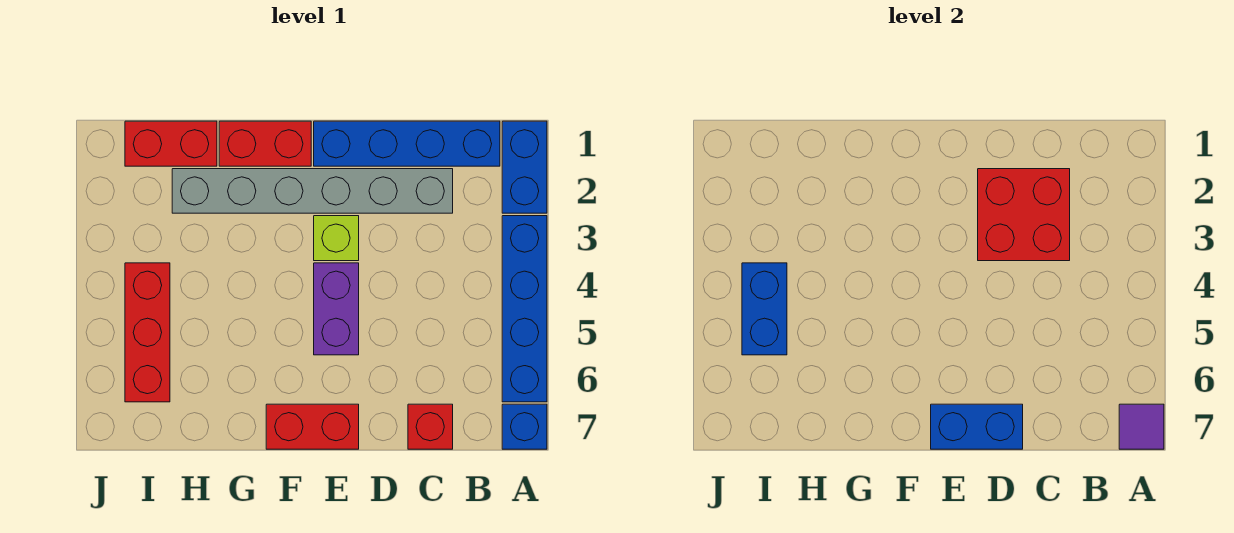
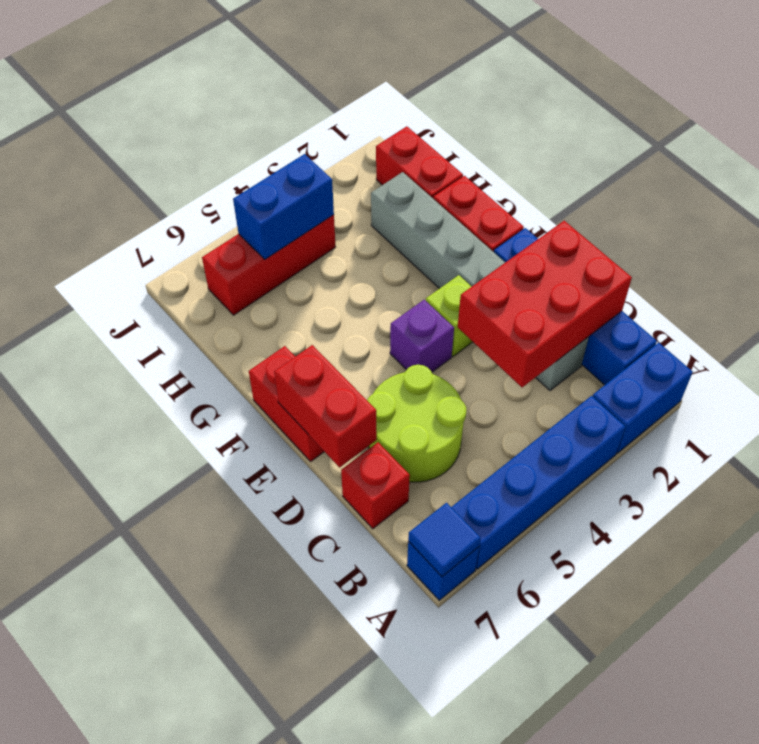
purple tile A7 level 2 -> blue tile A7 level 2
red brick C2:D3 level 2 -> red brick C1:D3 level 2
none -> lime round brick C5:D6 level 1
blue brick D7:E7 level 2 -> red brick D7:E7 level 2
purple brick E4:E5 level 1 -> purple brick E4 level 1

